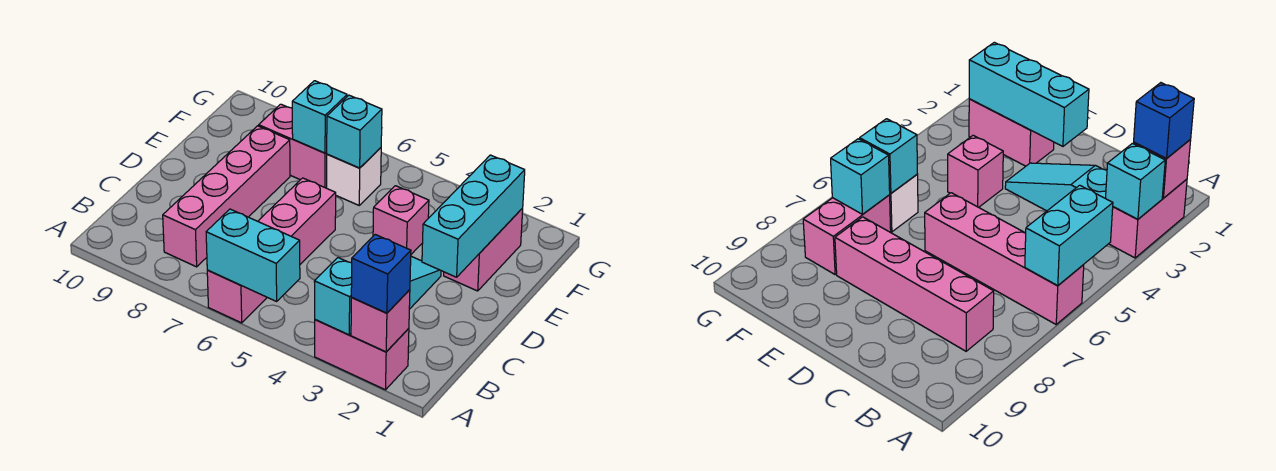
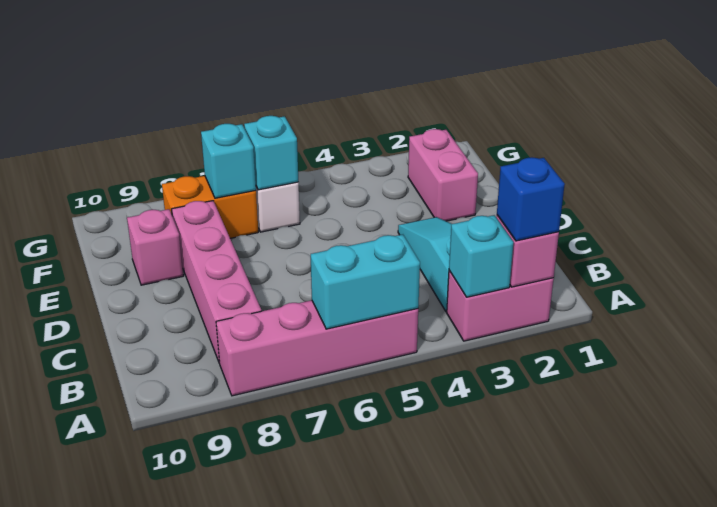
pink brick A6:D6 level 1 -> pink brick A5:A8 level 1
cyan brick D2:F2 level 2 -> none
pink brick E4 level 1 -> pink brick E9 level 1
pink brick F7:F8 level 1 -> orange brick F7:F8 level 1

